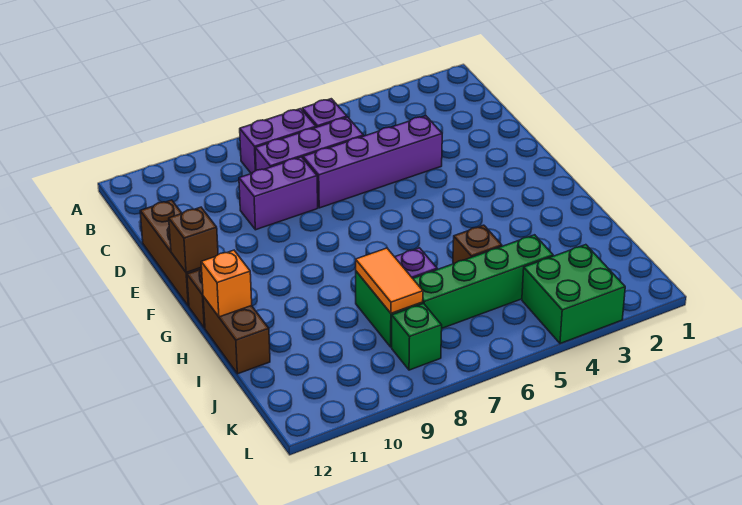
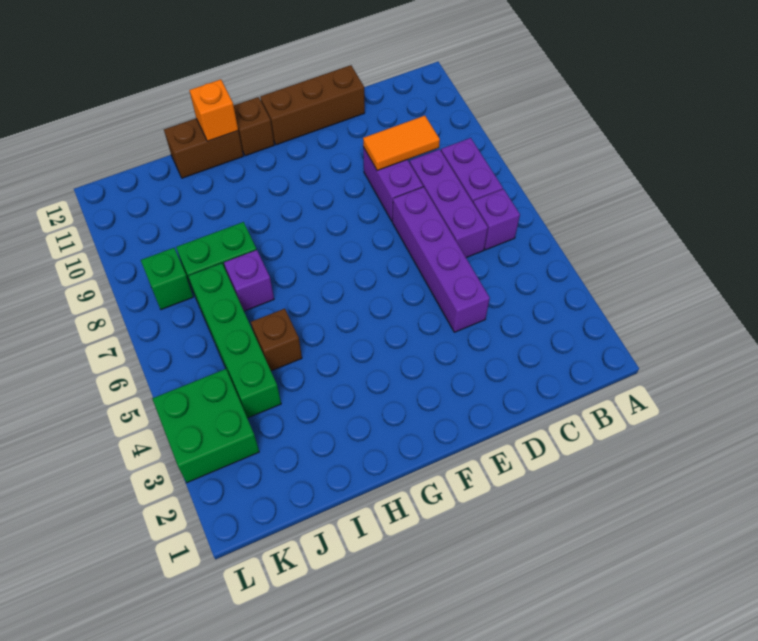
brown brick F12 level 2 -> none
orange tile I8:J8 level 2 -> orange tile C9:D9 level 2

